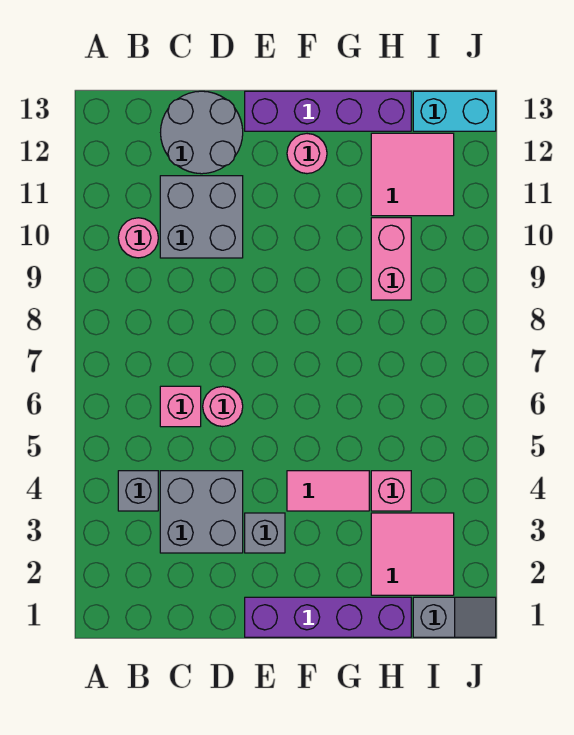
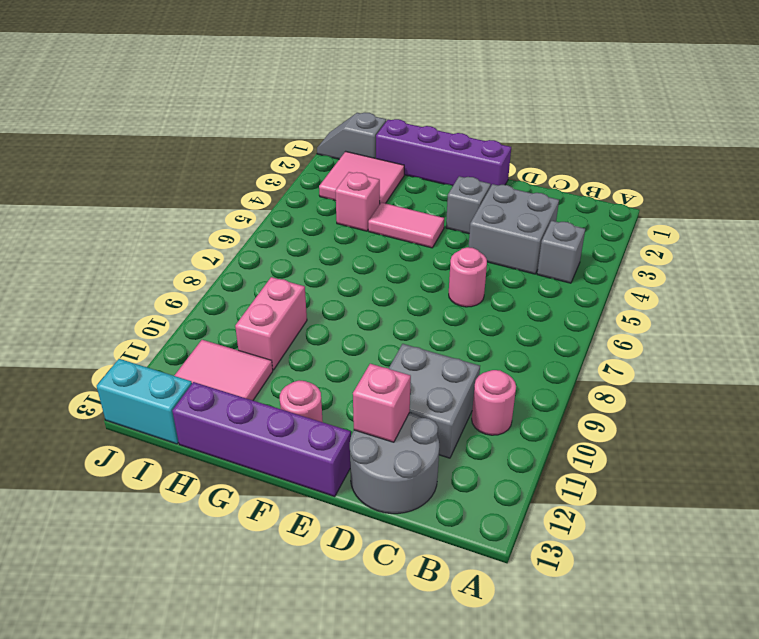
pink brick C6 level 1 -> pink brick D12 level 2

